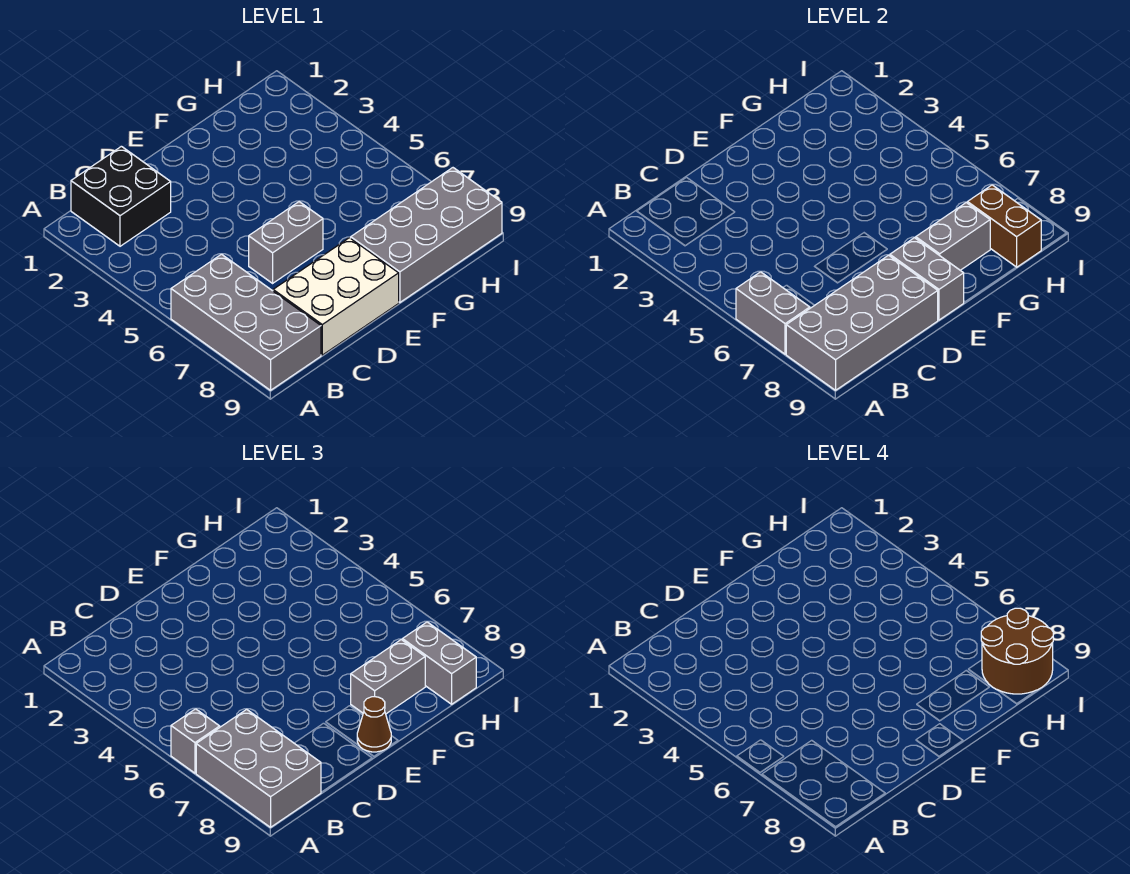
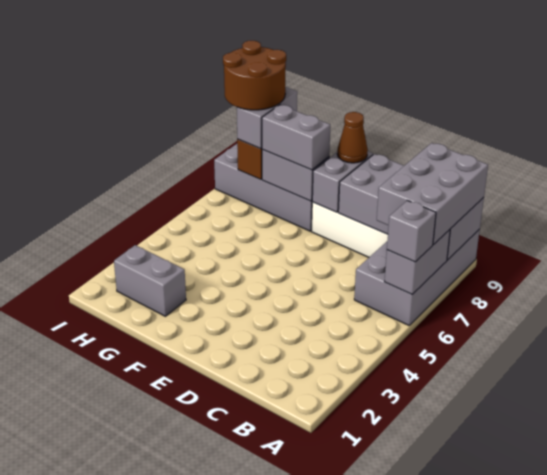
black brick B1:C2 level 1 -> none
grey brick D6:E6 level 1 -> grey brick G2:H2 level 1

